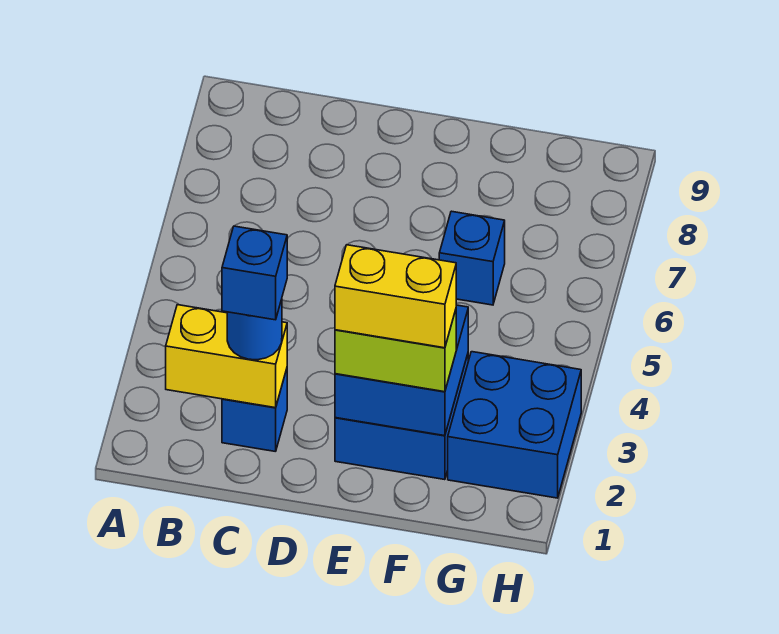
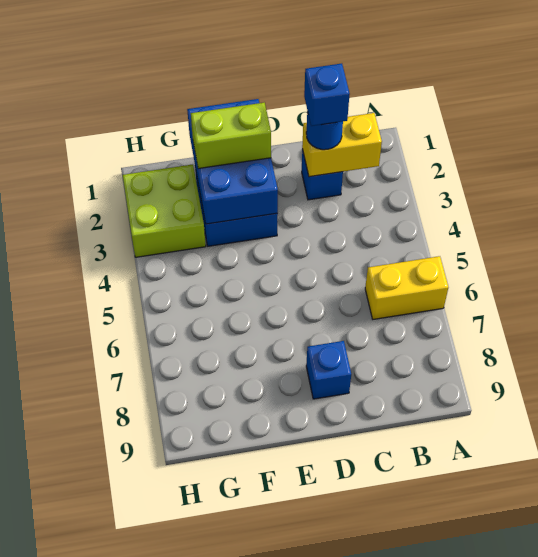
blue brick E2:F3 level 2 -> blue brick E1:F3 level 2
yellow brick E2:F2 level 4 -> yellow brick A6:B6 level 1
blue brick F6 level 1 -> blue brick D8 level 1
blue brick G2:H3 level 1 -> lime brick G2:H3 level 1

